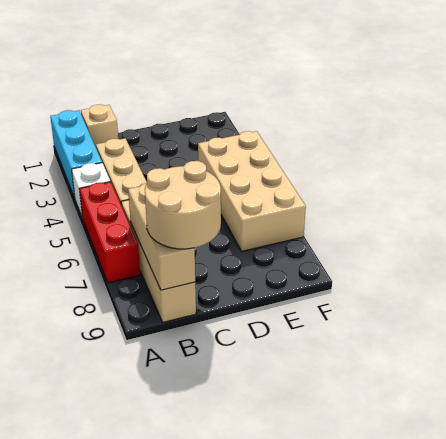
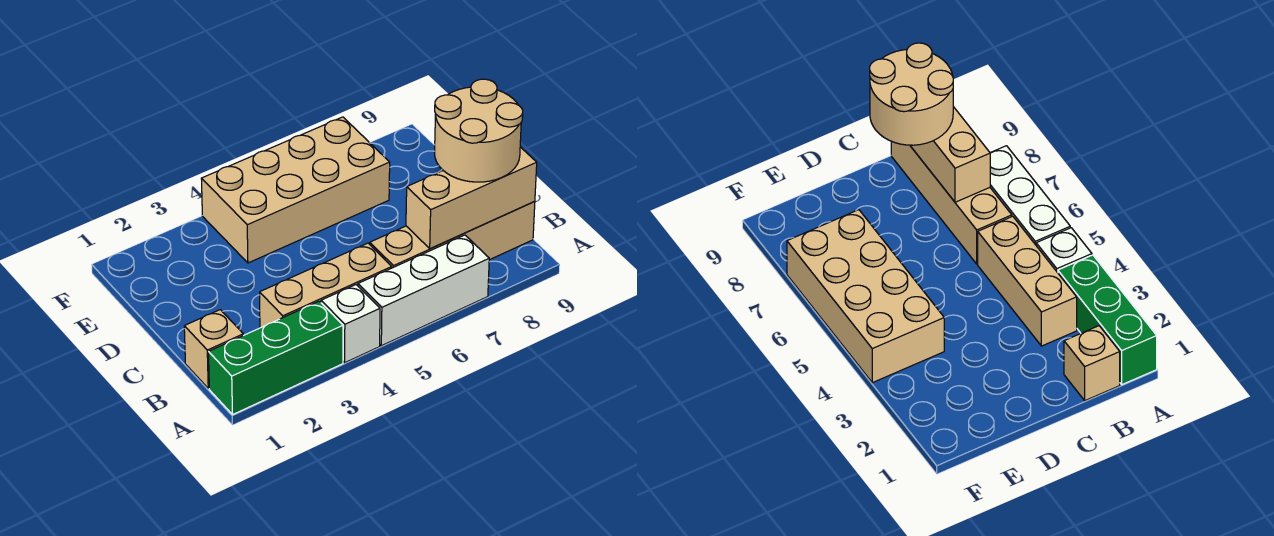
cyan brick A1:A3 level 1 -> green brick A1:A3 level 1
red brick A5:A7 level 1 -> white brick A5:A7 level 1

